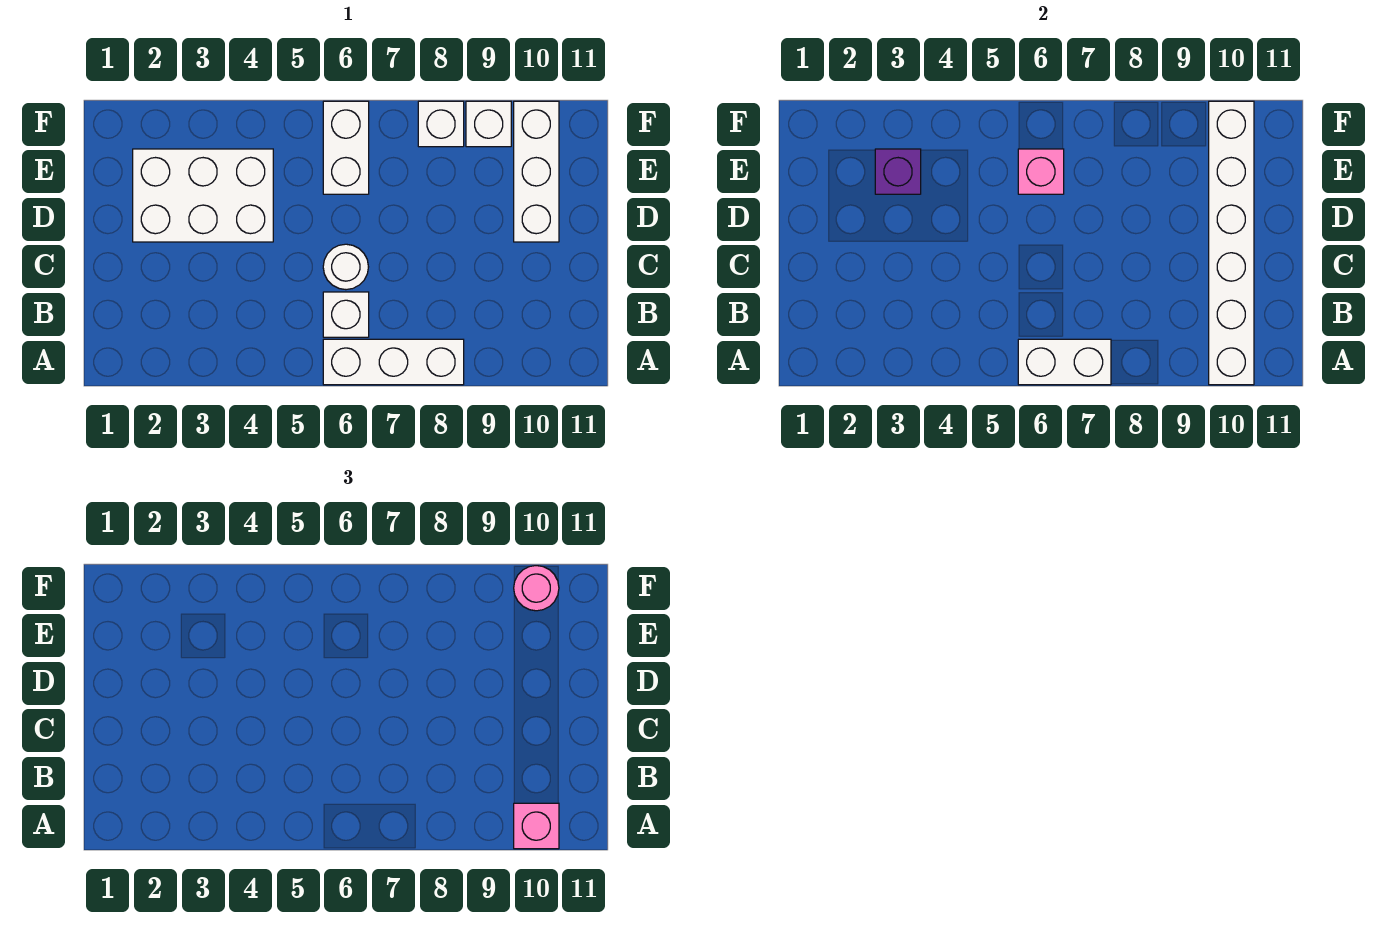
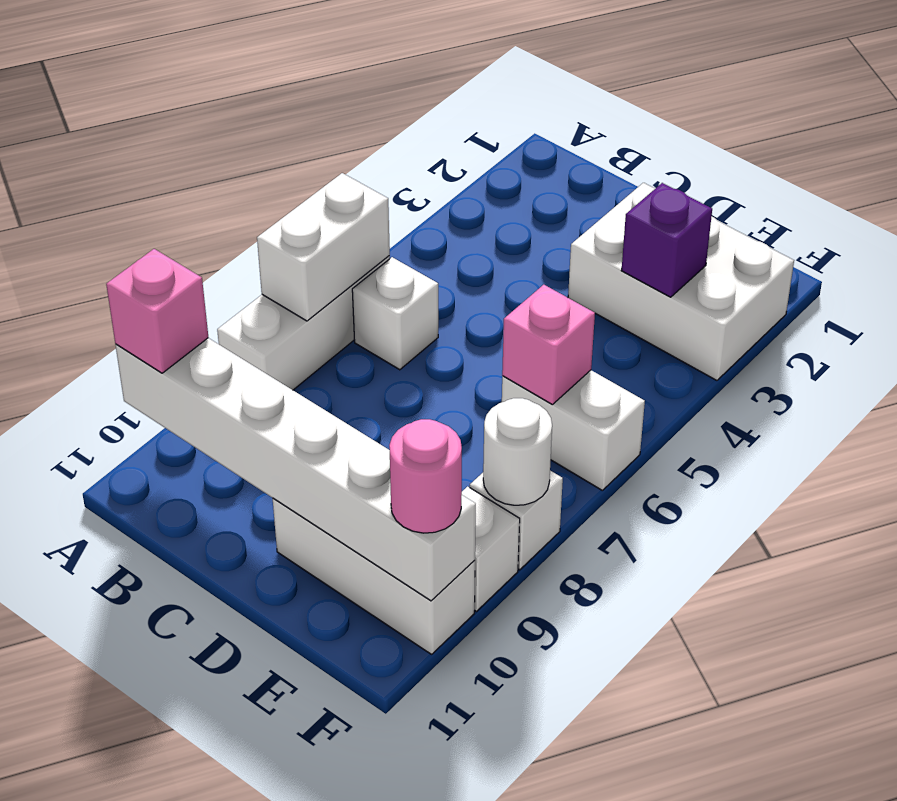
white round brick C6 level 1 -> white round brick F8 level 2
white brick D2:E4 level 1 -> white brick D2:F3 level 1

